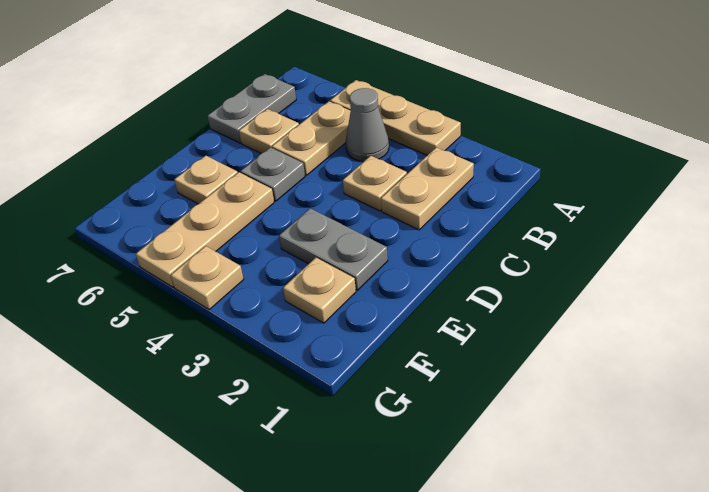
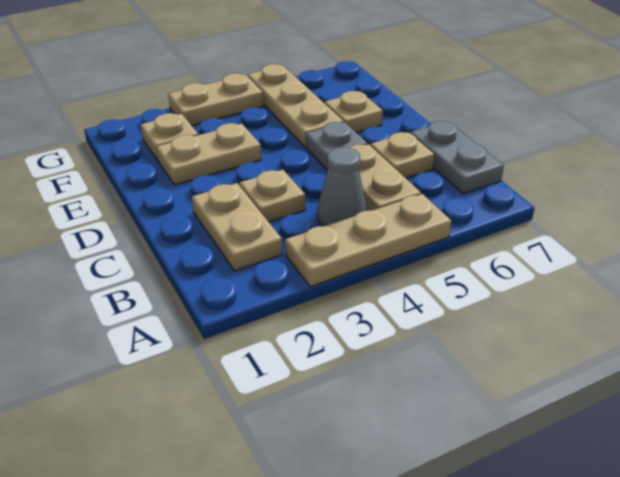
grey plate E2:E3 level 1 -> tan plate E2:E3 level 1
tan plate G4 level 1 -> tan plate G3:G4 level 1

